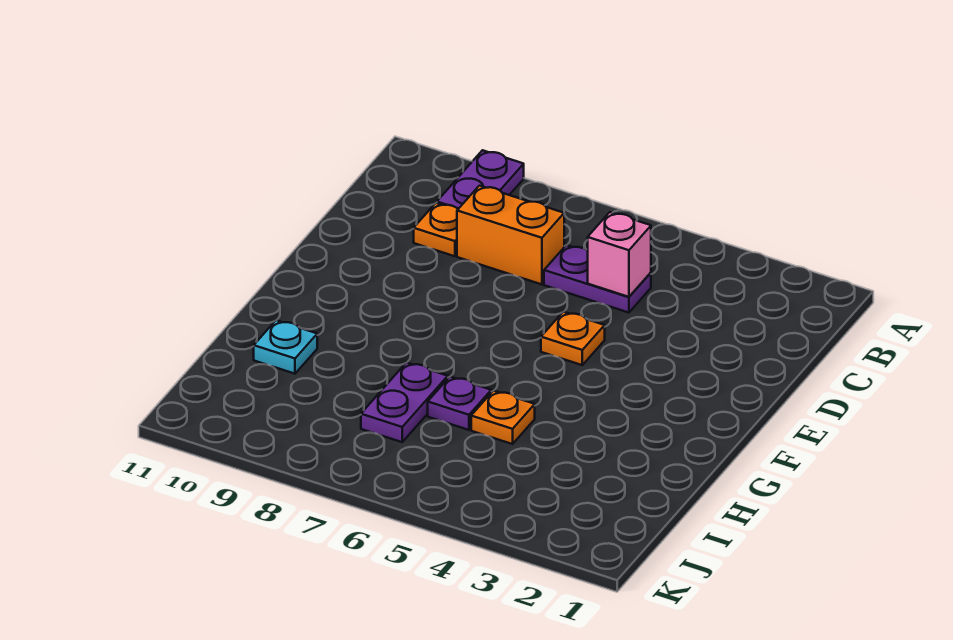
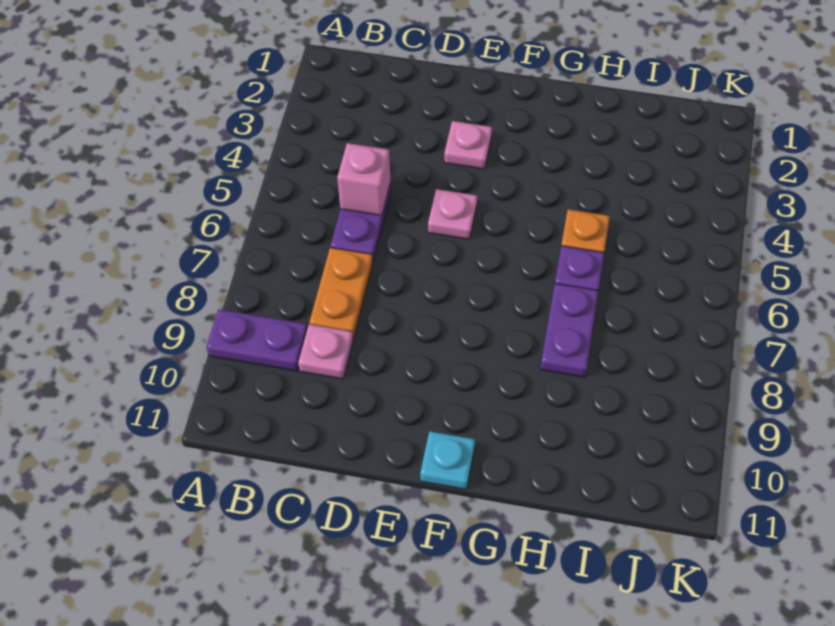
orange brick C7:C8 level 1 -> orange plate C7:C8 level 1
orange plate C9 level 1 -> pink plate C9 level 1
none -> pink plate E3 level 1
orange plate E5 level 1 -> pink plate E5 level 1
purple plate H7:I7 level 1 -> purple plate H7:H8 level 1
cyan plate H10 level 1 -> cyan plate F11 level 1

